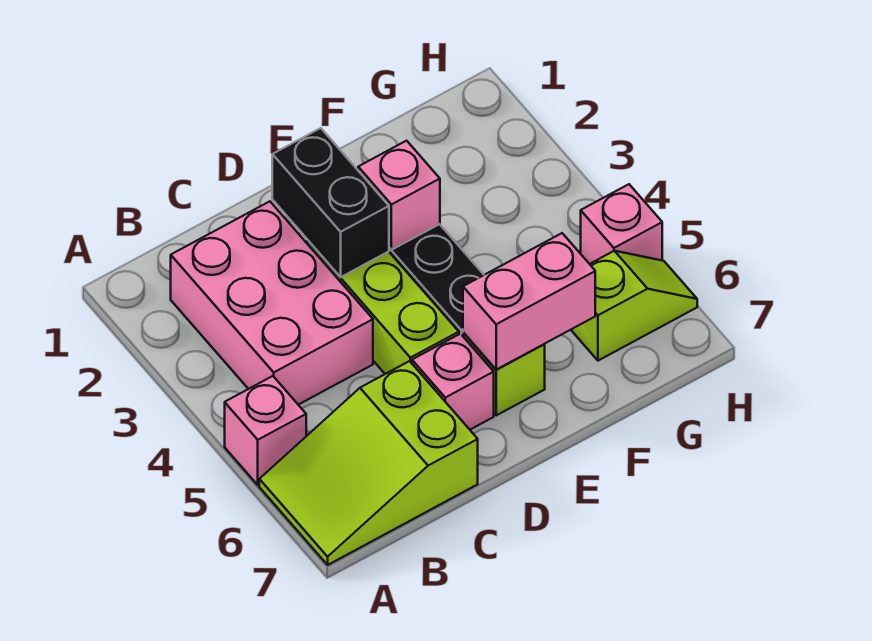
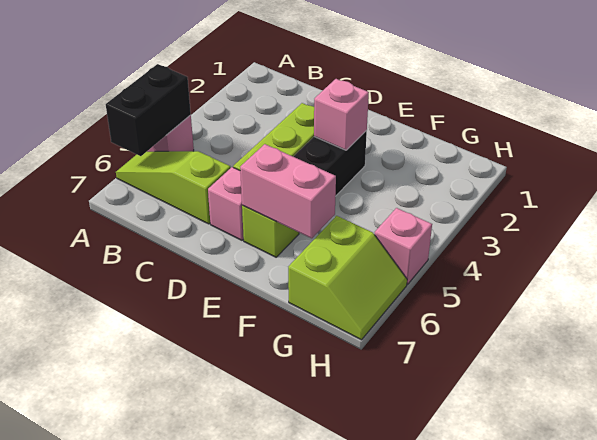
lime slope A6:C7 level 1 top C -> lime slope A6:C6 level 1 top C
pink brick B2:C4 level 1 -> none
black brick D2:D3 level 2 -> black brick A5:A6 level 2
lime slope G6:H6 level 1 top G -> lime slope G6:H7 level 1 top G

